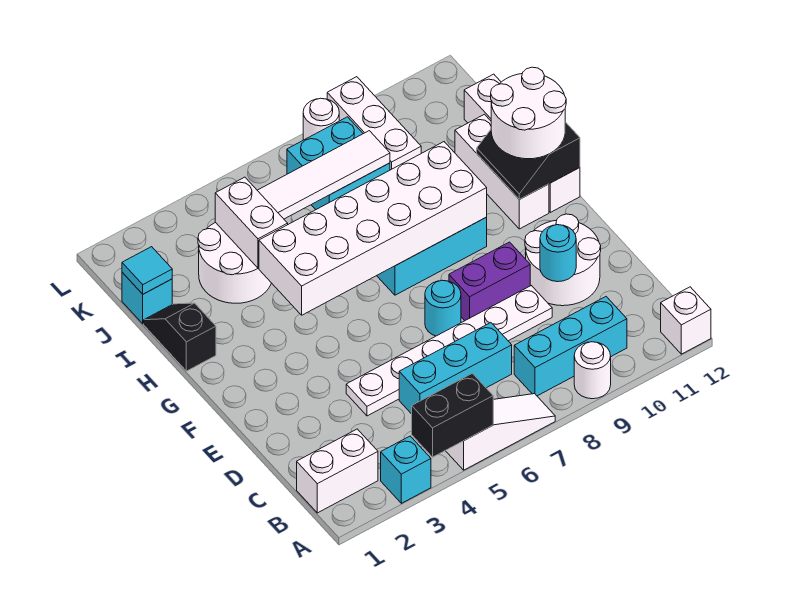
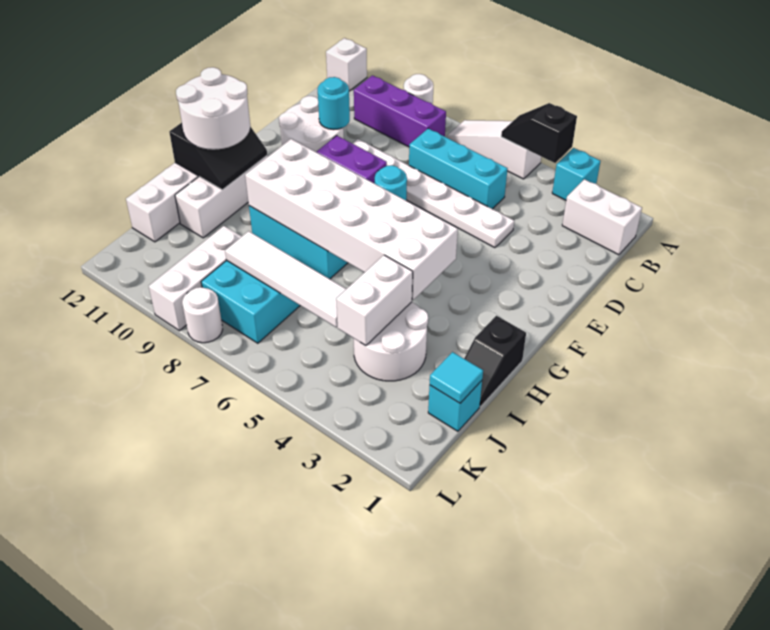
black brick A4:A5 level 2 -> black slope A4:A5 level 2 top 4
cyan brick B8:B10 level 1 -> purple brick B8:B10 level 1

